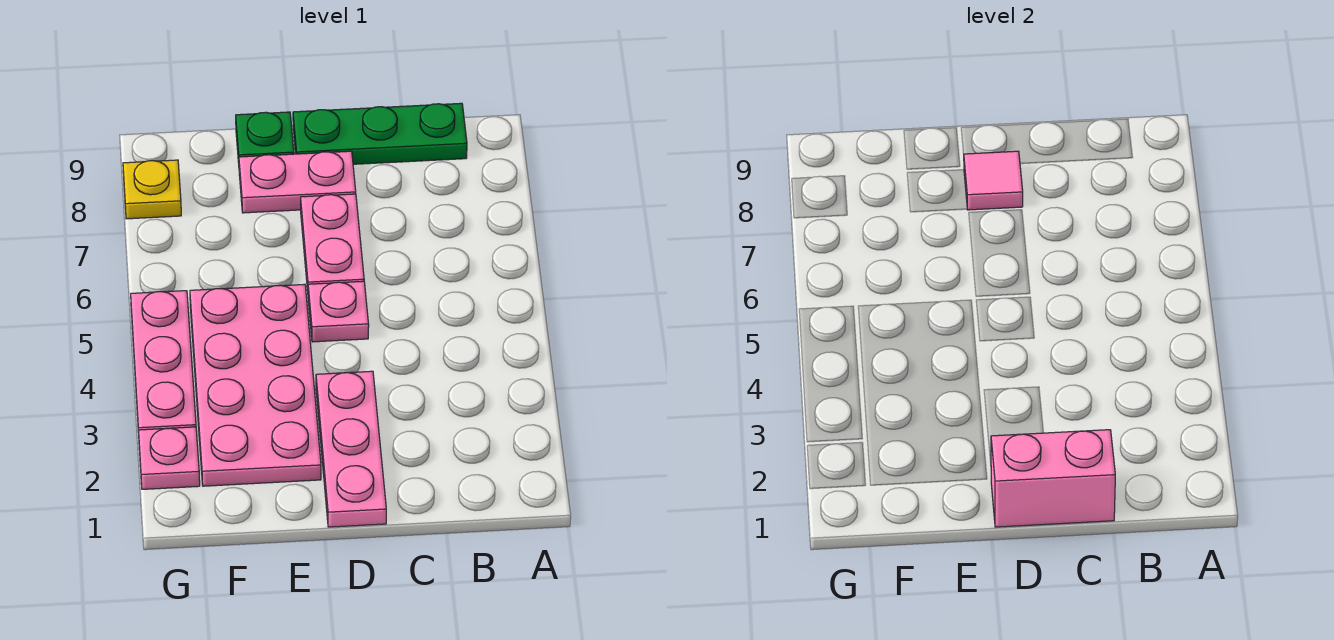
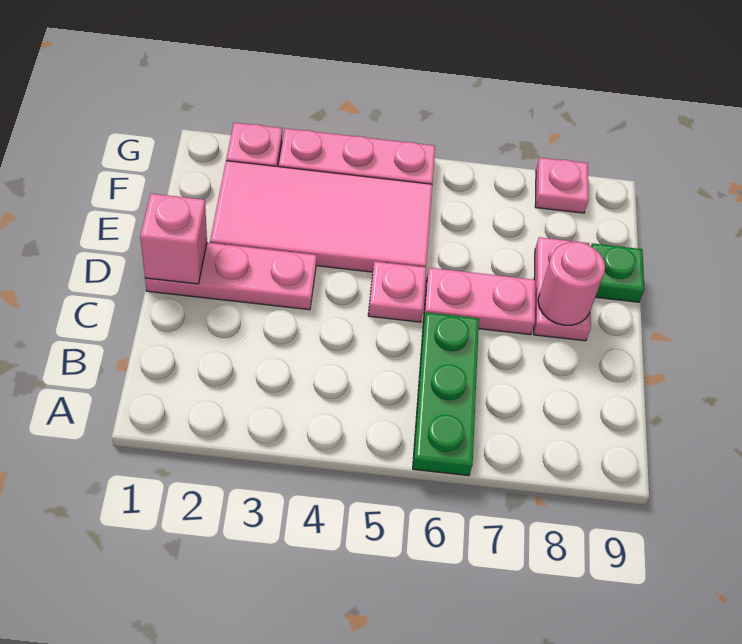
green plate B9:D9 level 1 -> green plate A6:C6 level 1
pink brick C1:D1 level 2 -> pink brick D1 level 2
pink tile D8 level 2 -> pink round brick D8 level 2
pink plate E2:F5 level 1 -> pink tile E2:F5 level 1
yellow plate G8 level 1 -> pink plate G8 level 1

